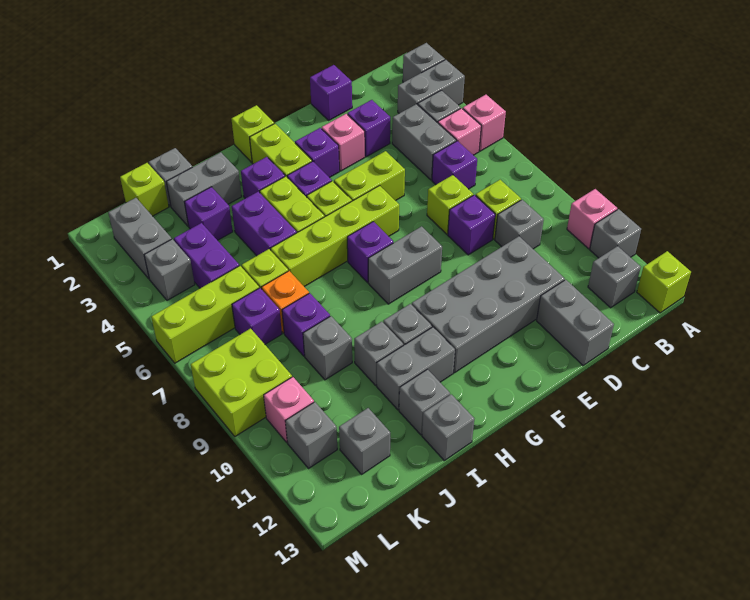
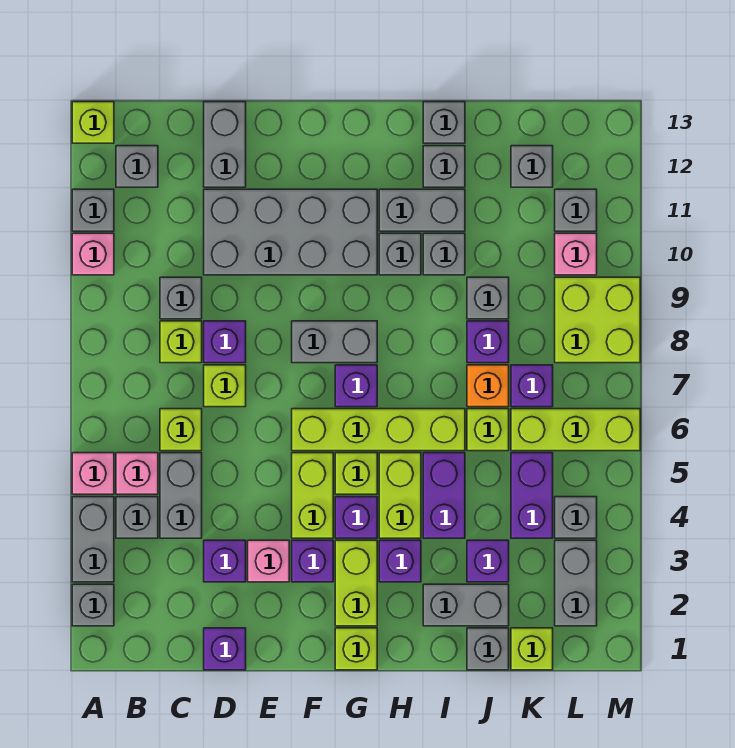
grey brick A3:B3 level 1 -> grey brick A3:A4 level 1
purple brick C6 level 1 -> lime brick C6 level 1
lime brick E5:F5 level 1 -> lime brick F4:F5 level 1

